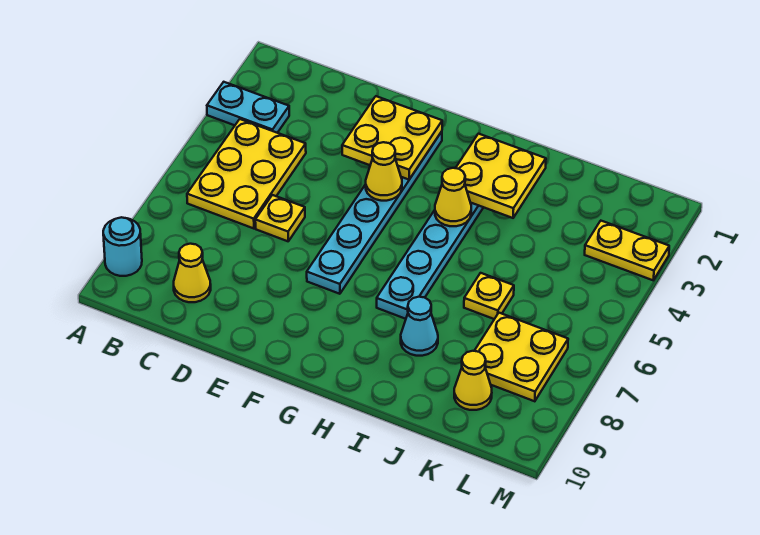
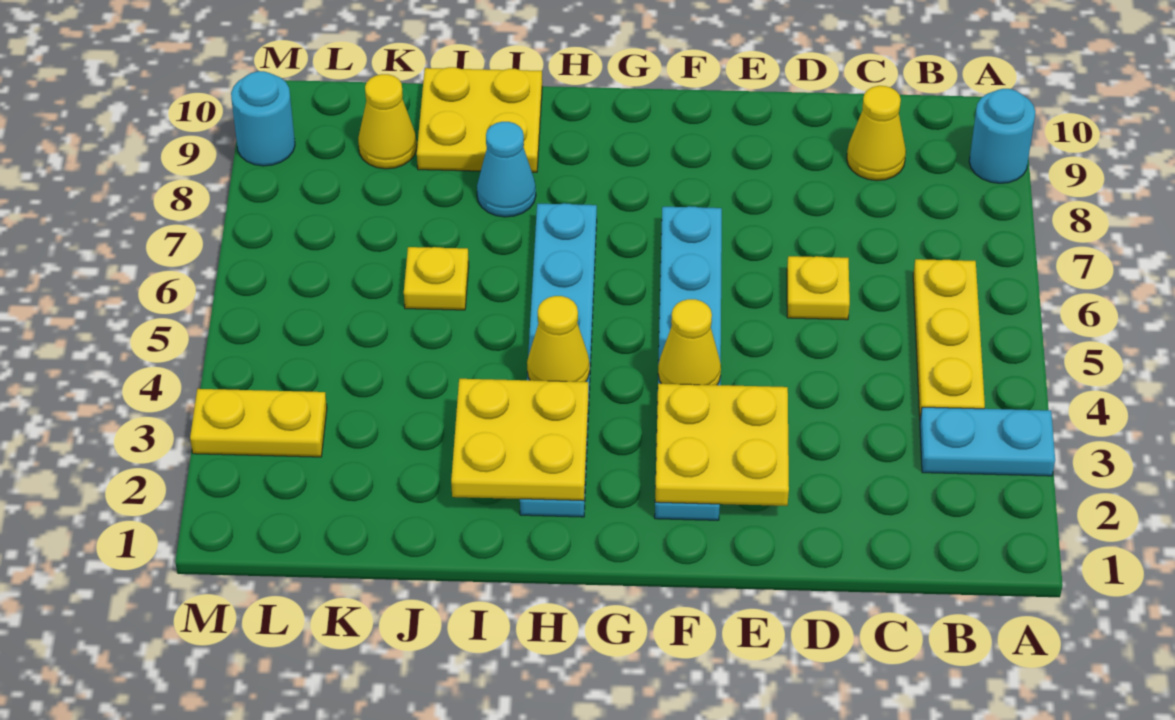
yellow plate B4:C6 level 1 -> yellow plate B4:B6 level 1
yellow plate K7:L8 level 1 -> yellow plate I9:J10 level 1
none -> cyan round brick M9 level 1

